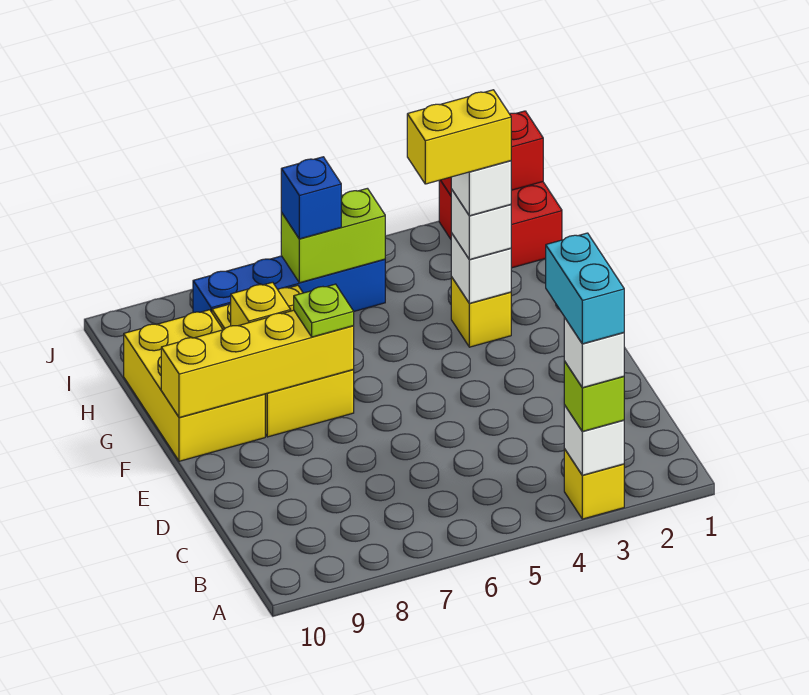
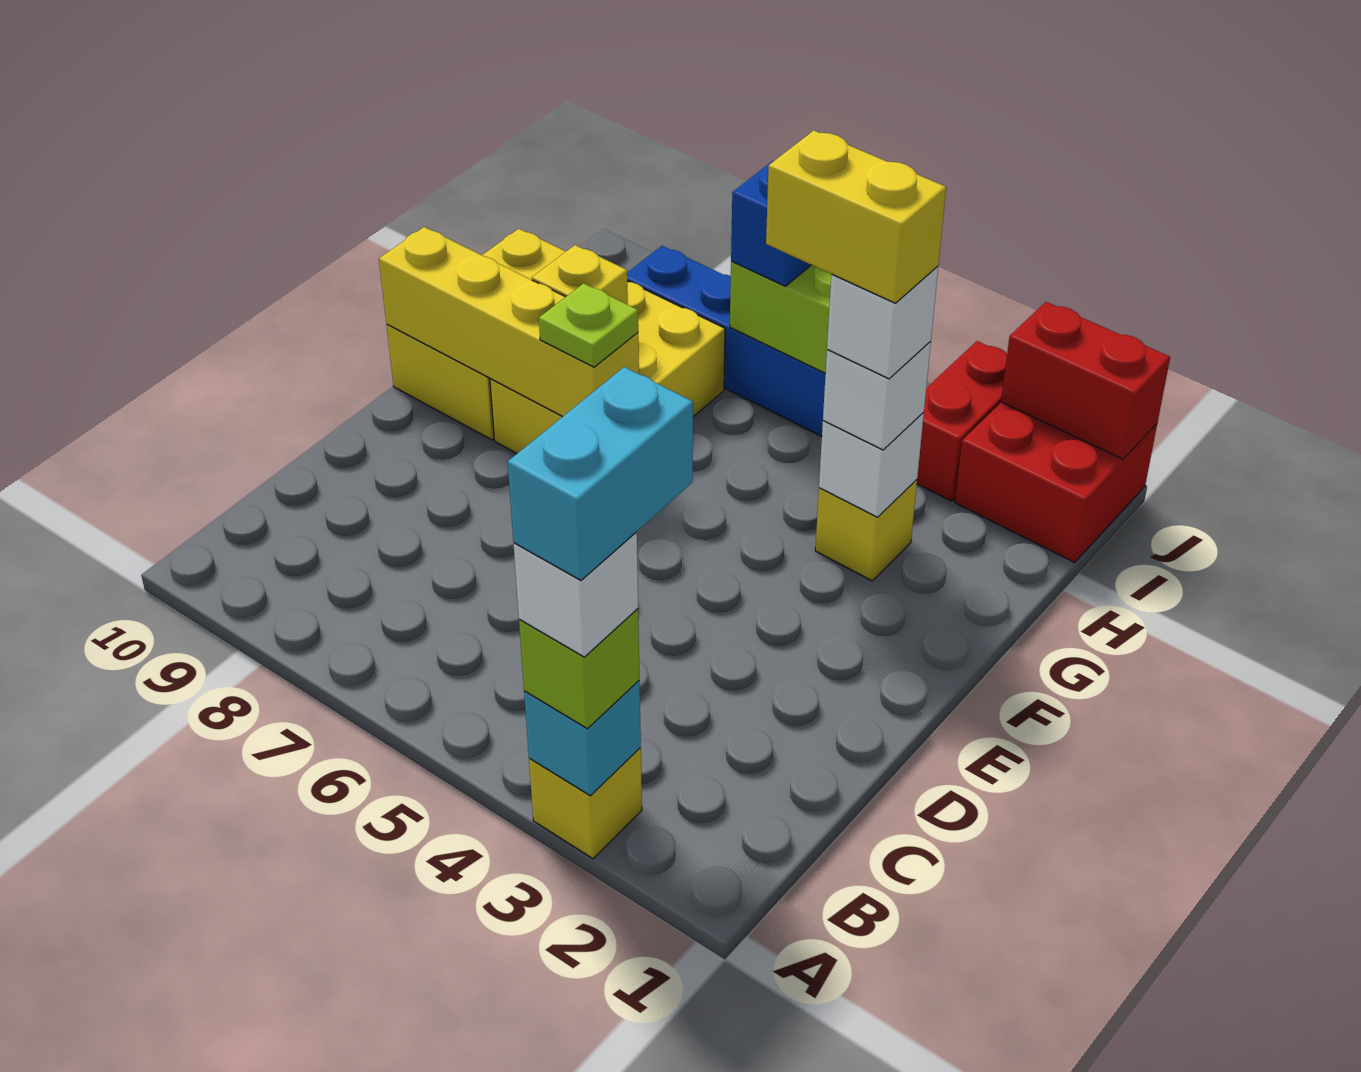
white brick A3 level 2 -> cyan brick A3 level 2
none -> red brick I3:J3 level 1

